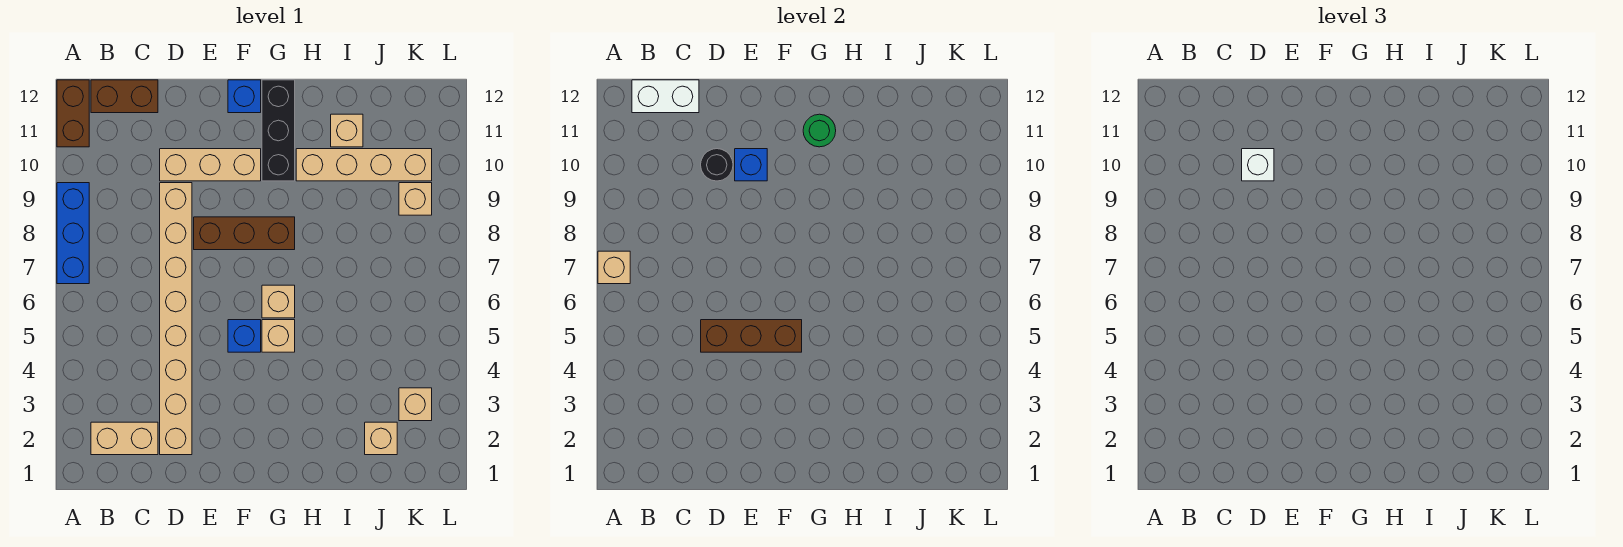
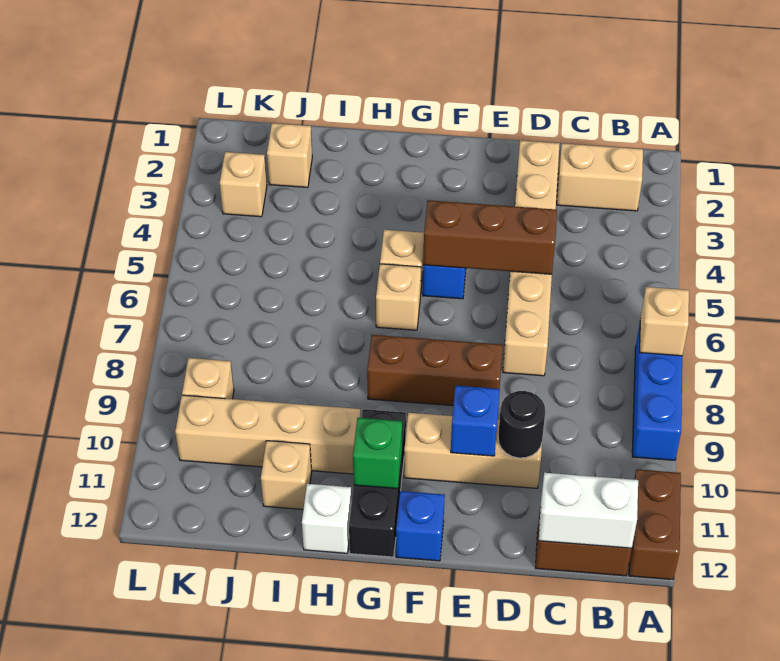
tan brick D2:D9 level 1 -> tan brick D2:D7 level 1
white brick D10 level 3 -> white brick H12 level 1
green round brick G11 level 2 -> green brick G11 level 2

